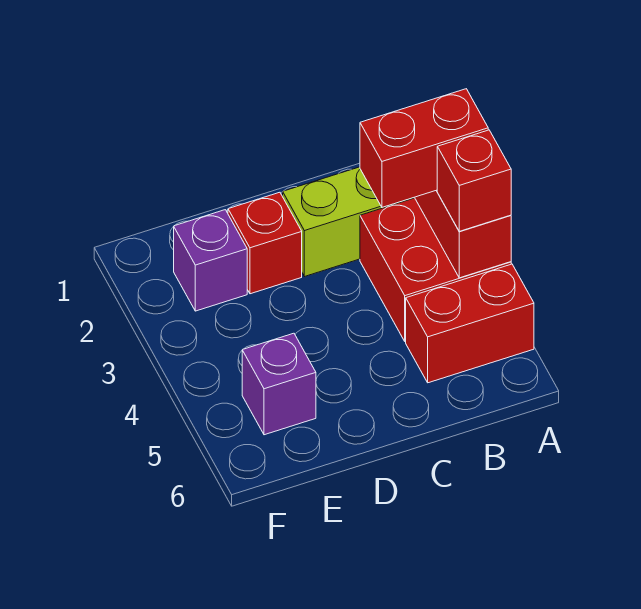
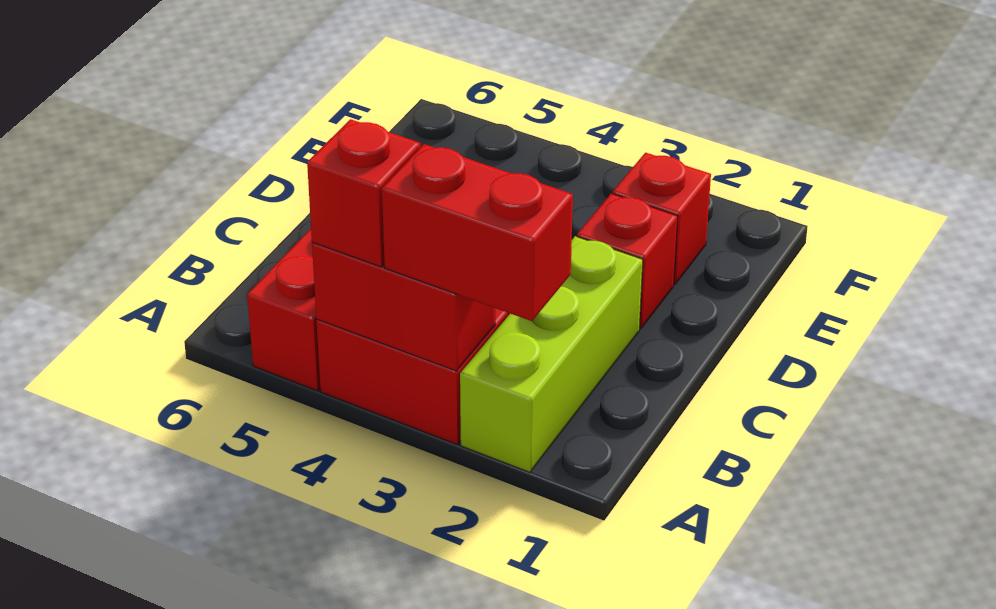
red brick A3:B3 level 3 -> red brick A2:A3 level 3
purple brick E2 level 1 -> red brick E2 level 1
purple brick E5 level 1 -> none

